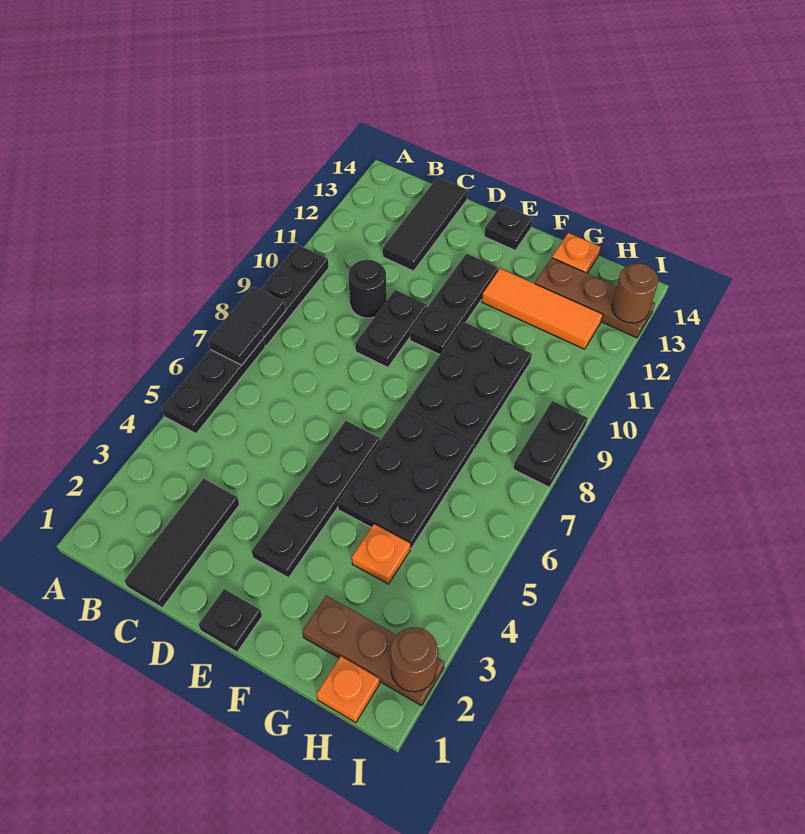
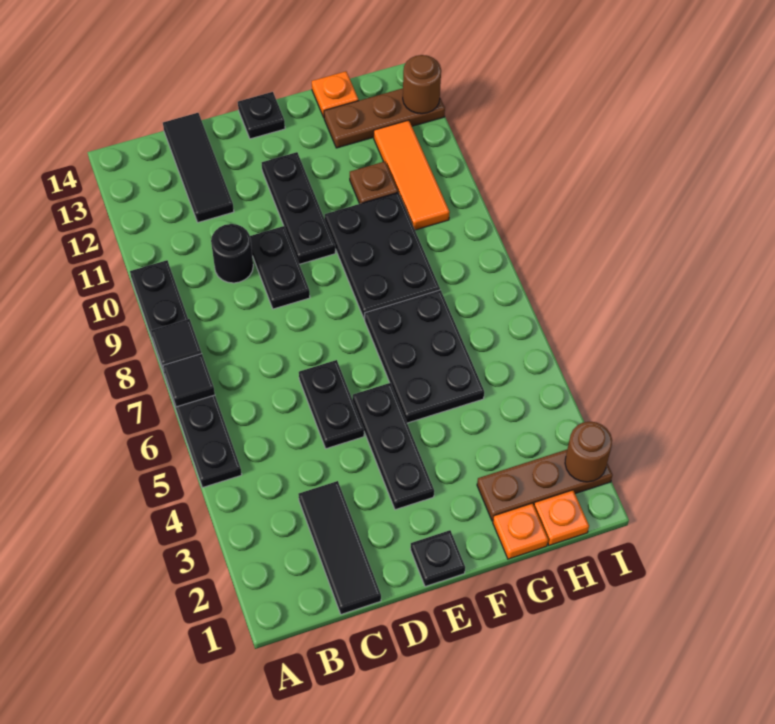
black plate E3:E6 level 1 -> black plate E3:E5 level 1
orange tile F12:H12 level 1 -> orange tile H10:H12 level 1
orange plate G4 level 1 -> orange plate G1 level 1
none -> brown plate G11 level 1
black plate I8:I9 level 1 -> black plate D5:D6 level 1

